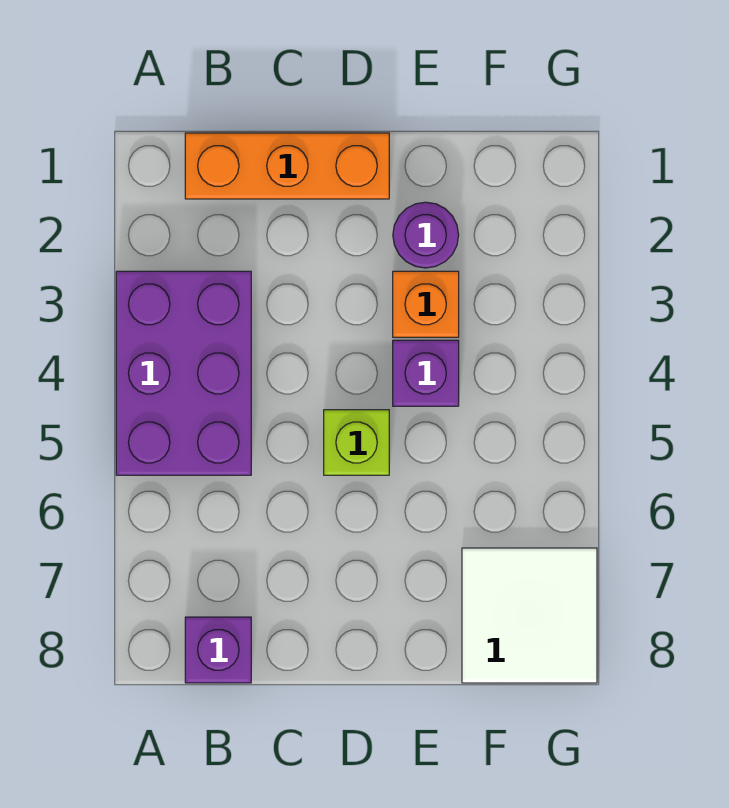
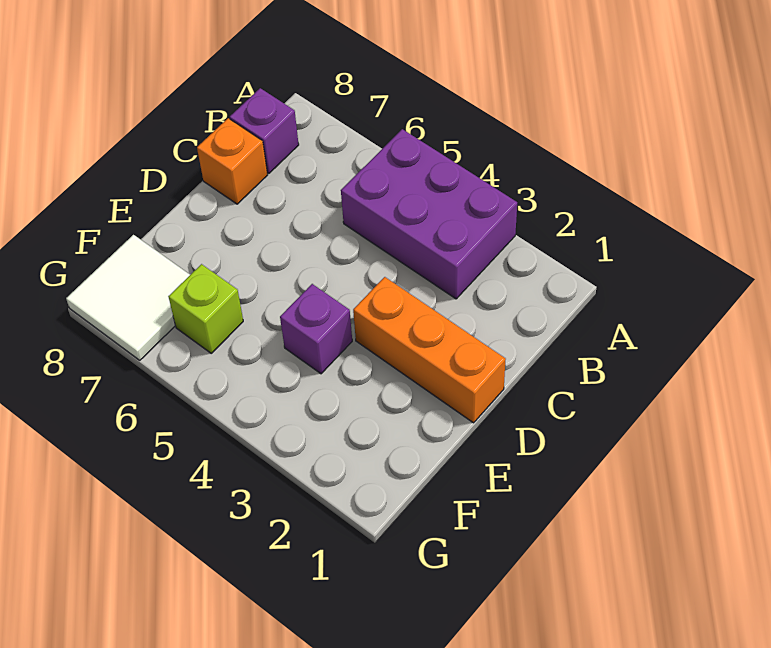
orange brick B1:D1 level 1 -> orange brick D1:D3 level 1
lime brick D5 level 1 -> lime brick F6 level 1
purple round brick E2 level 1 -> none
orange brick E3 level 1 -> orange brick C8 level 1

